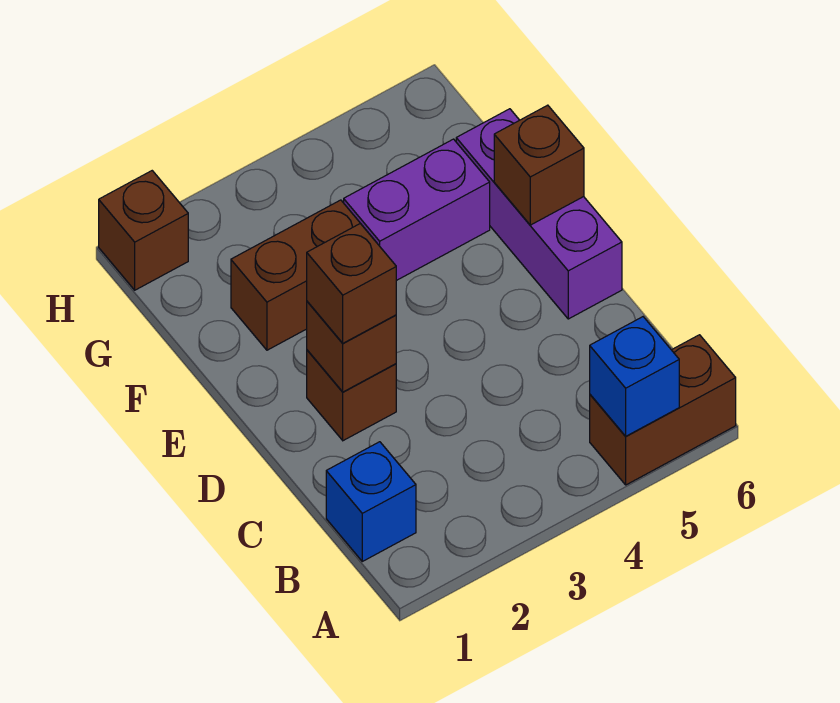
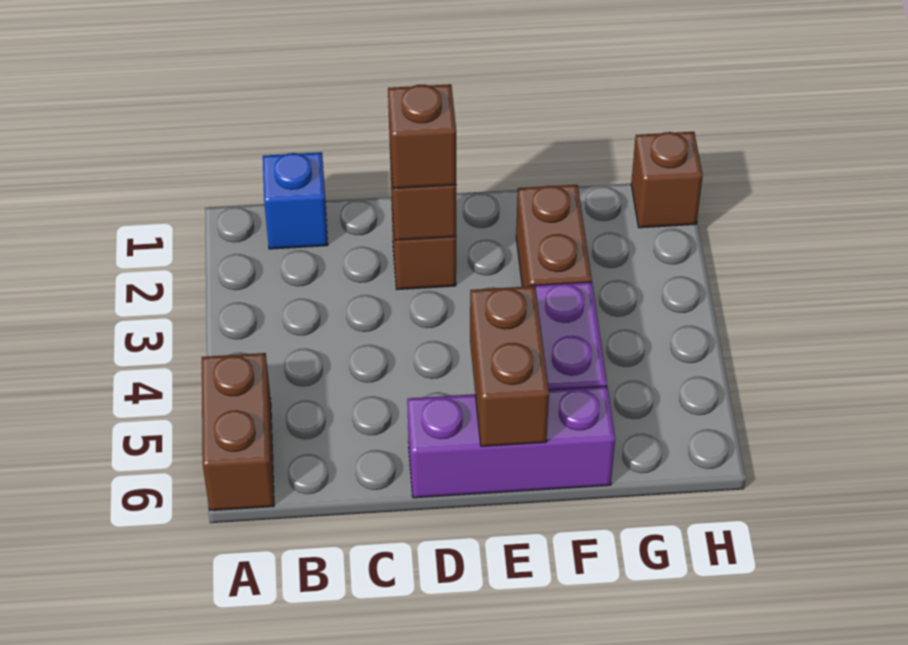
blue brick A5 level 2 -> none
brown brick E6 level 2 -> brown brick E5:E6 level 2

